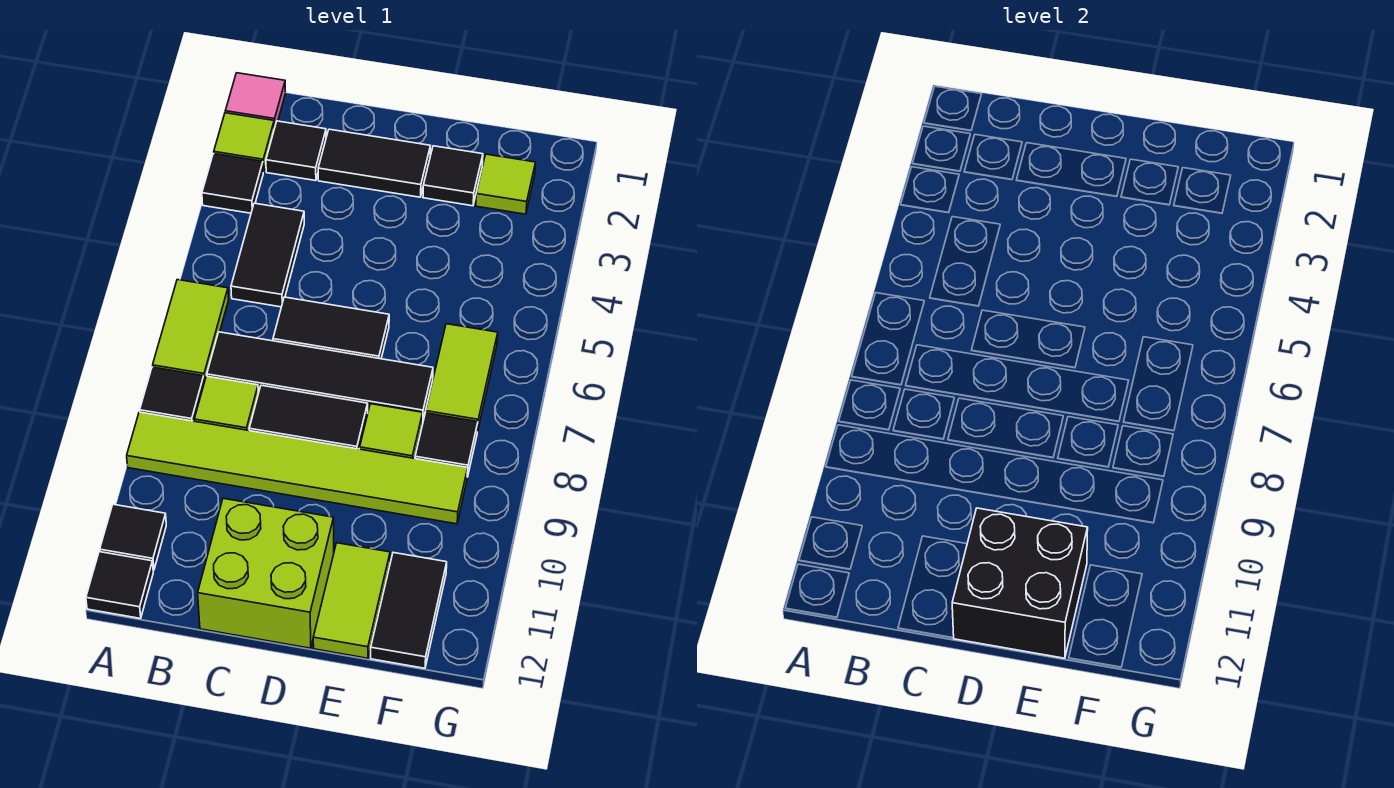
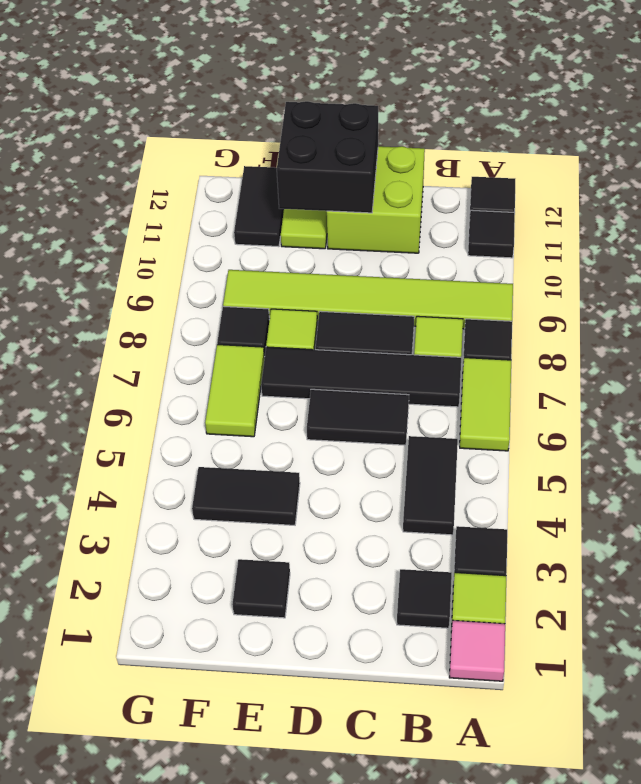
black tile C2:D2 level 1 -> black tile E4:F4 level 1
lime tile F2 level 1 -> none

